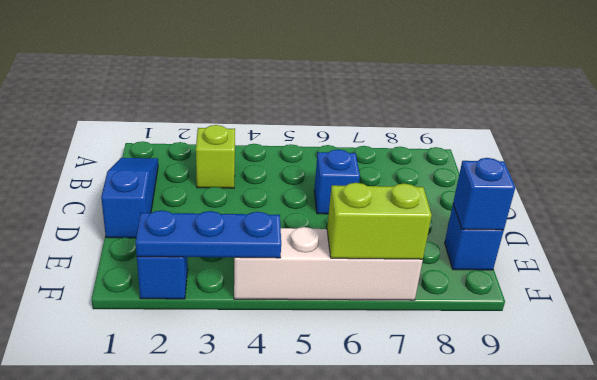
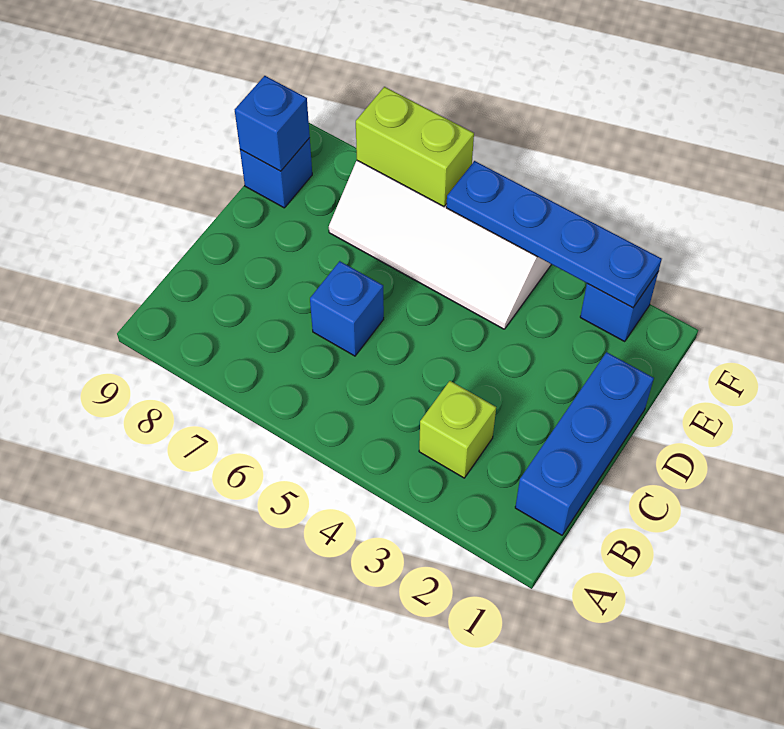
blue slope B1:D1 level 1 top D -> blue brick B1:D1 level 1
blue plate F2:F4 level 2 -> blue plate F2:F5 level 2

